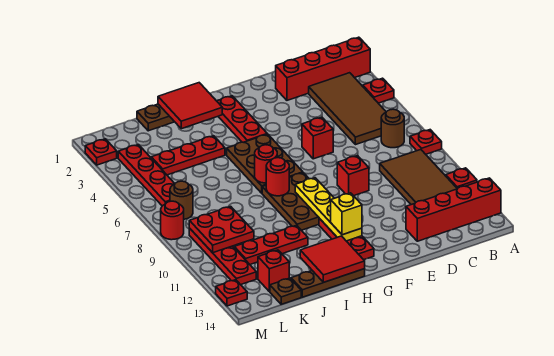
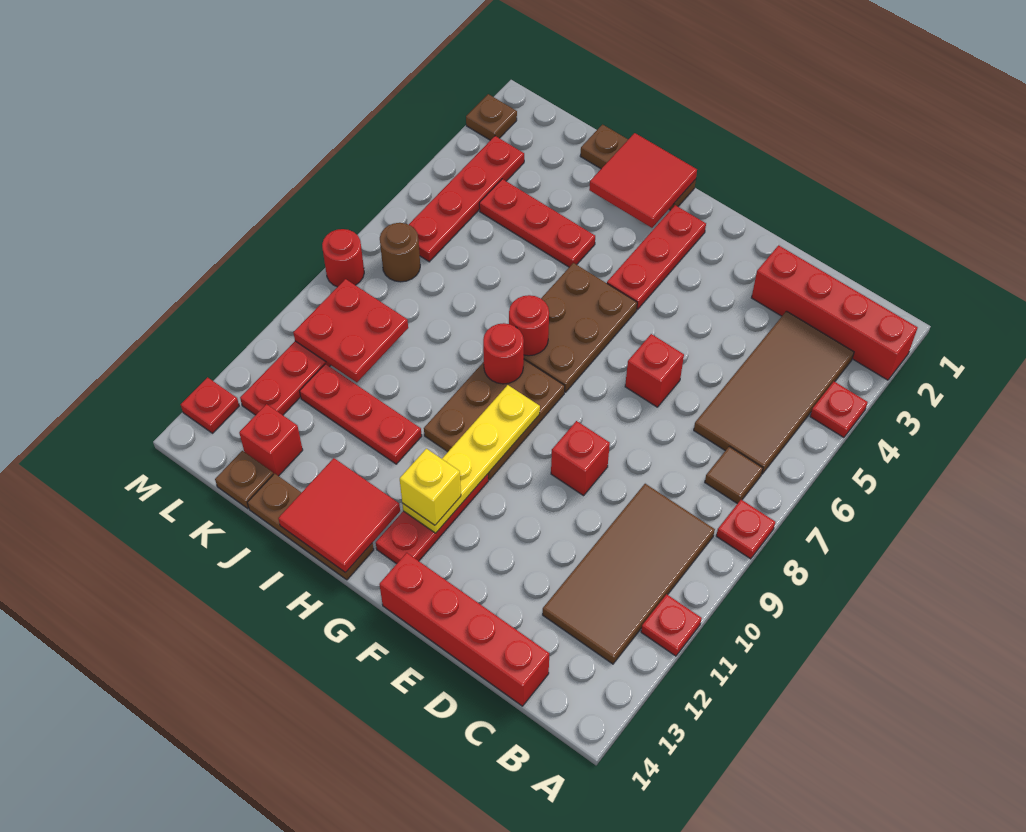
red brick A13:D13 level 1 -> red brick C14:F14 level 1
brown round brick B7 level 1 -> brown tile B7 level 1
red plate M2 level 1 -> brown plate M2 level 1

